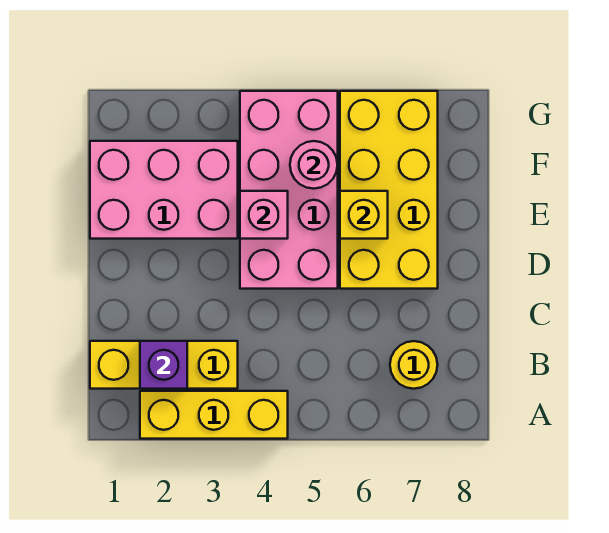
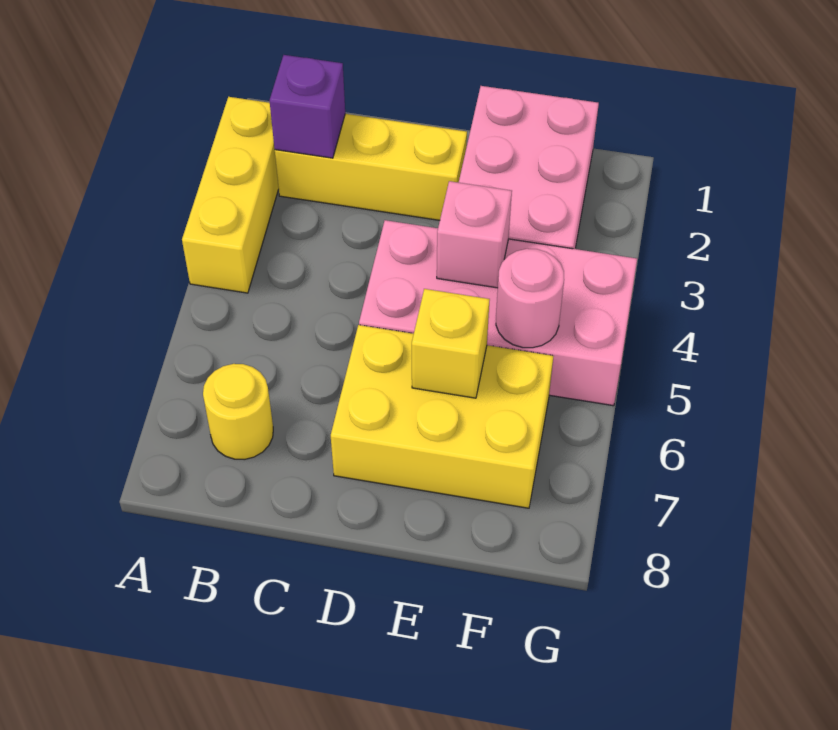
yellow brick B1:B3 level 1 -> yellow brick B2:D2 level 1
yellow brick D6:G7 level 1 -> yellow brick D6:F7 level 1

